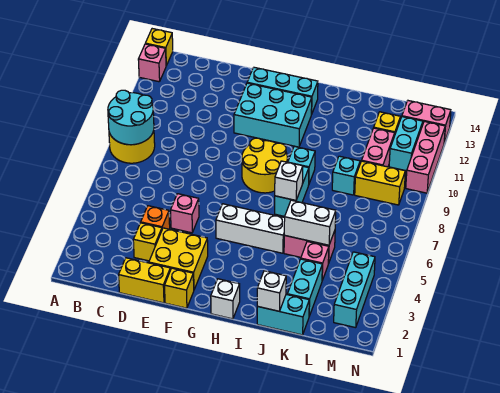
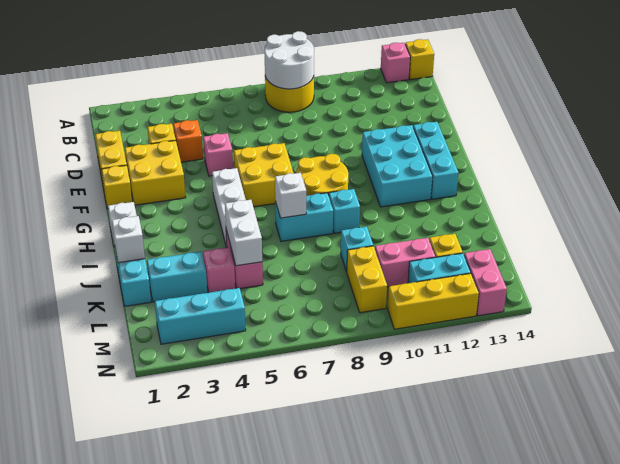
cyan round brick A8:B9 level 2 -> white round brick A8:B9 level 2
none -> yellow brick F6:G7 level 1
pink brick N10:N12 level 1 -> yellow brick N10:N12 level 1

